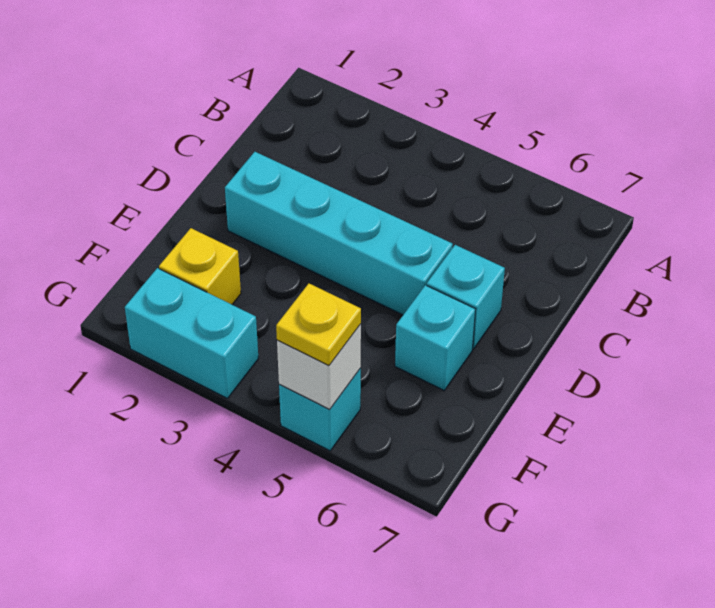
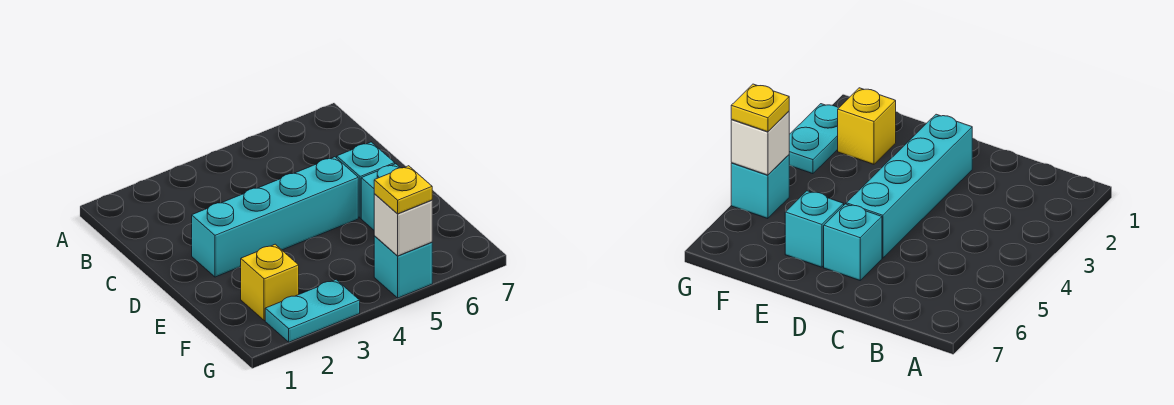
cyan brick G2:G3 level 1 -> cyan plate G2:G3 level 1

